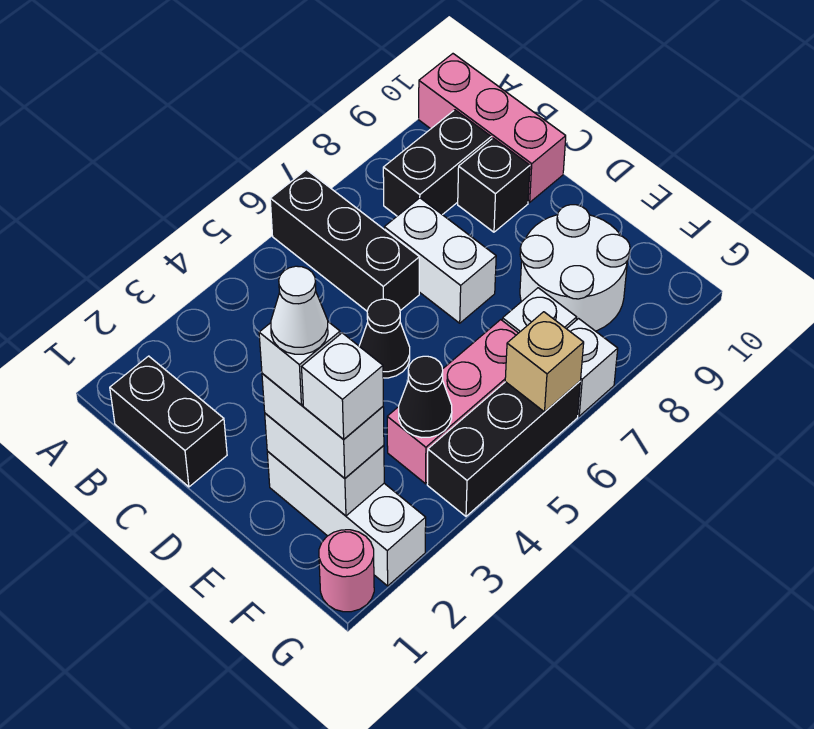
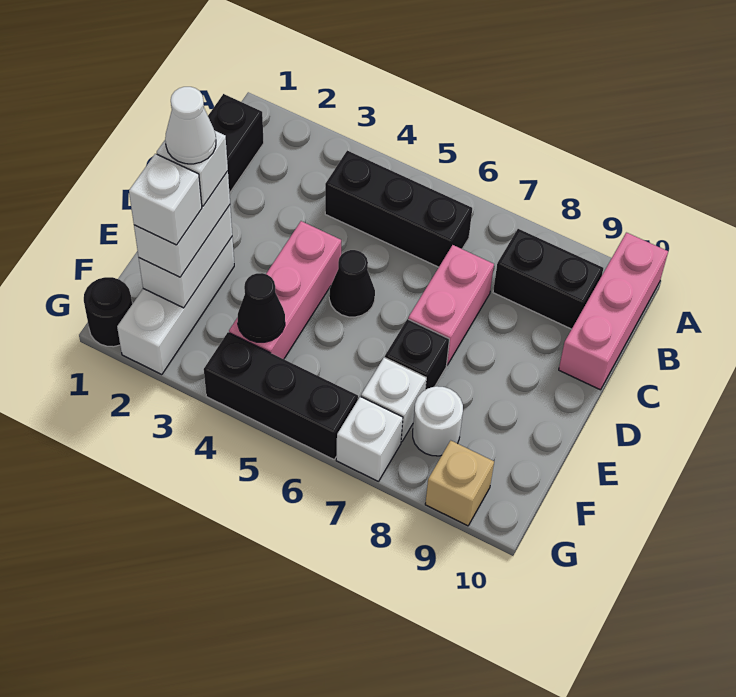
black brick A6:C6 level 1 -> black brick B4:B6 level 1
white brick C7:D7 level 1 -> pink brick C7:D7 level 1
black brick C9 level 1 -> black brick E7 level 1
white round brick E8:F9 level 1 -> white round brick F8 level 1
pink brick F4:F6 level 1 -> pink brick D4:F4 level 1
pink round brick G1 level 1 -> black round brick G1 level 1
tan brick G6 level 2 -> tan brick G9 level 1

